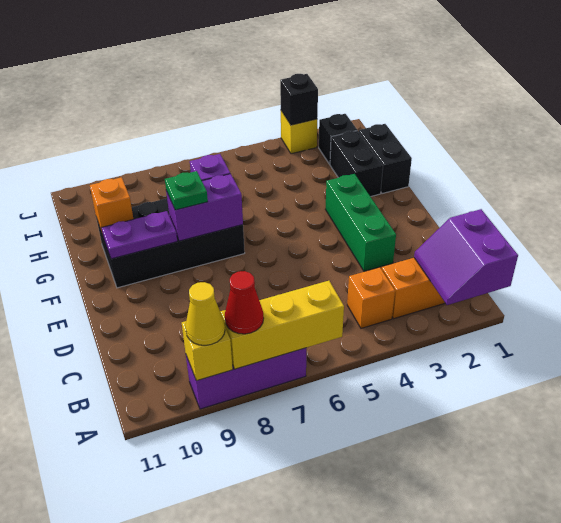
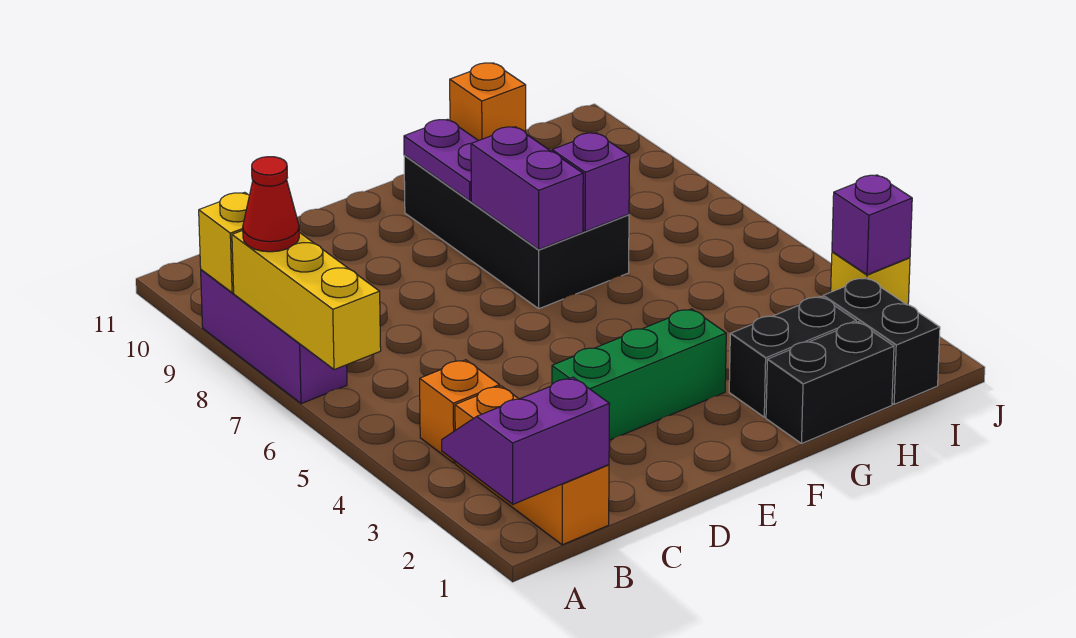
yellow cone A9 level 3 -> none
green plate F8 level 3 -> none
black brick I2 level 1 -> black brick I1:I2 level 1
black brick J3 level 2 -> purple brick J3 level 2

